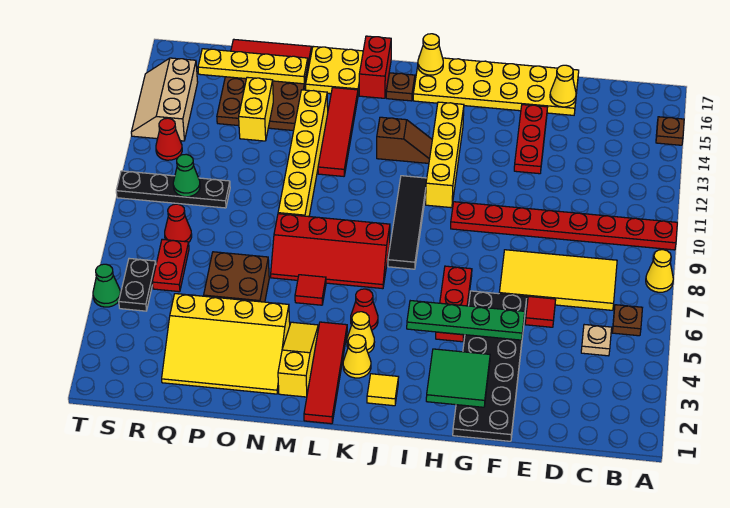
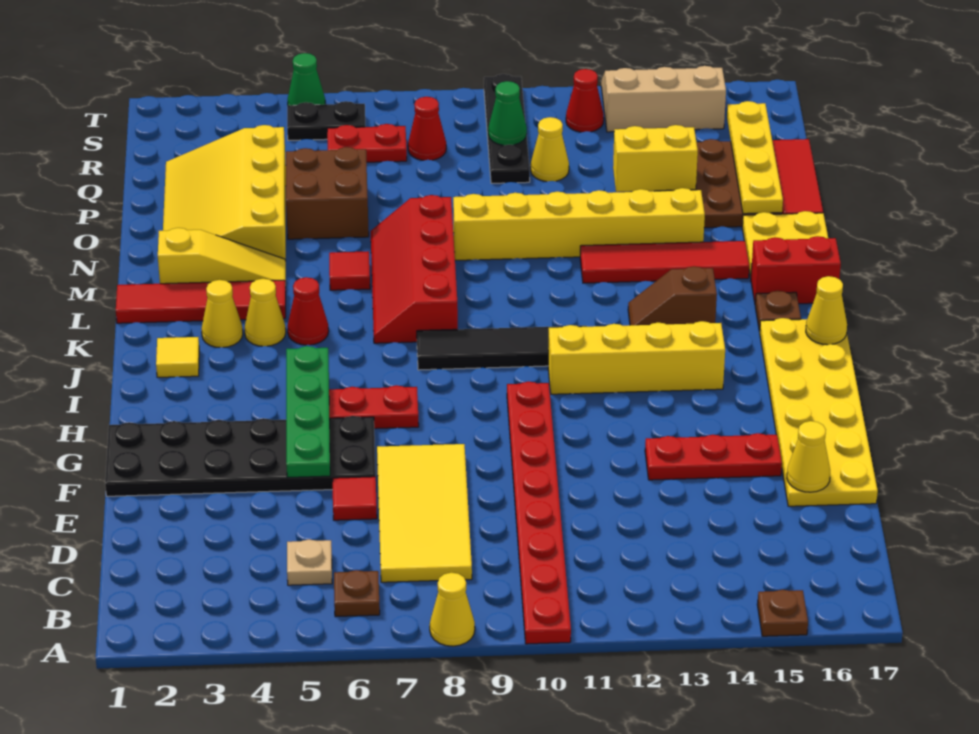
green tile G2:H3 level 2 -> none
brown slope J13:K13 level 1 top K -> brown slope K13:K14 level 1 top 14
none -> yellow cone Q11 level 1

